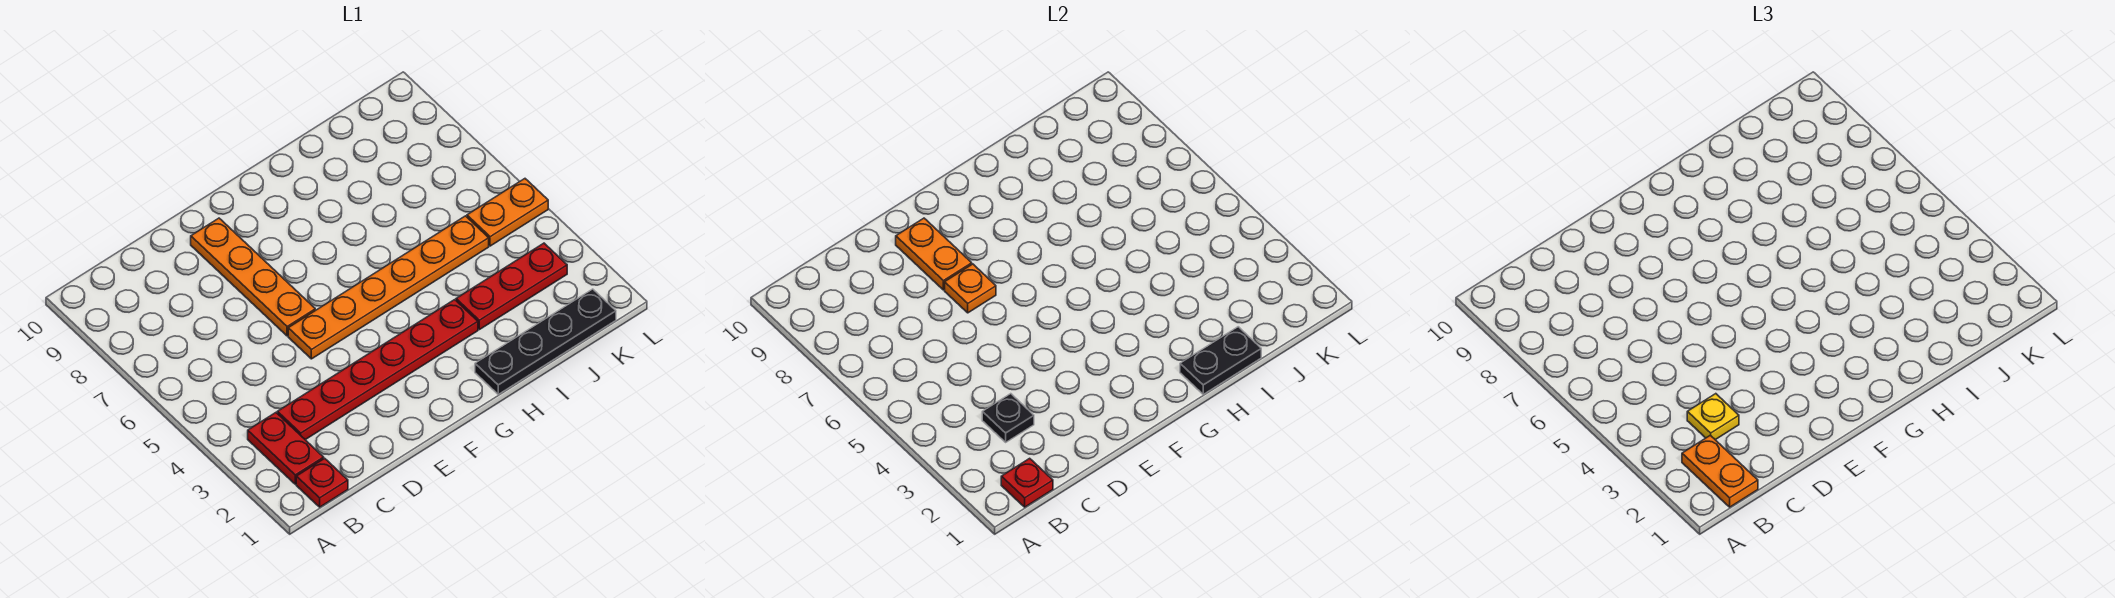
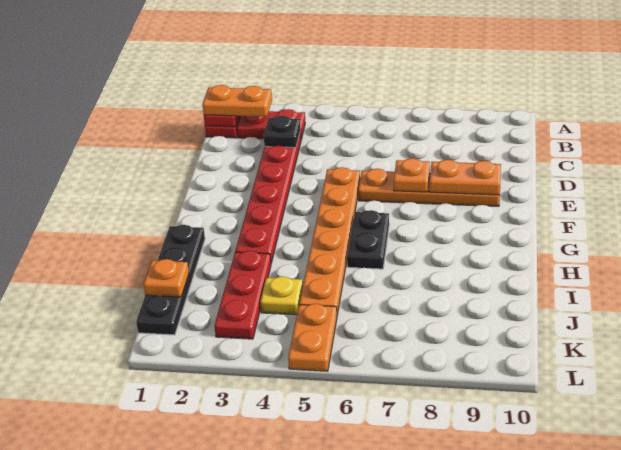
yellow plate C3 level 3 -> yellow plate J4 level 1
black plate H1:I1 level 2 -> black plate G6:H6 level 1
none -> orange plate J1 level 2

